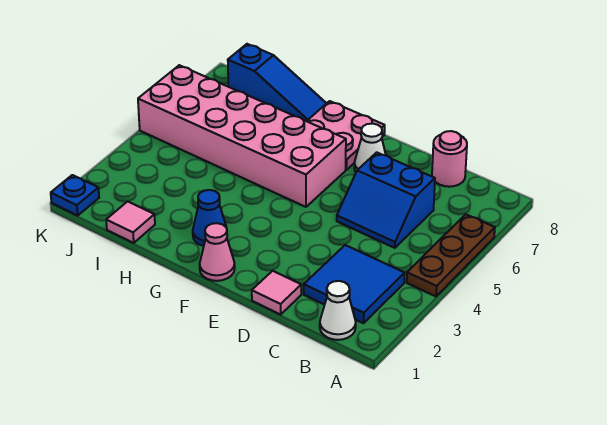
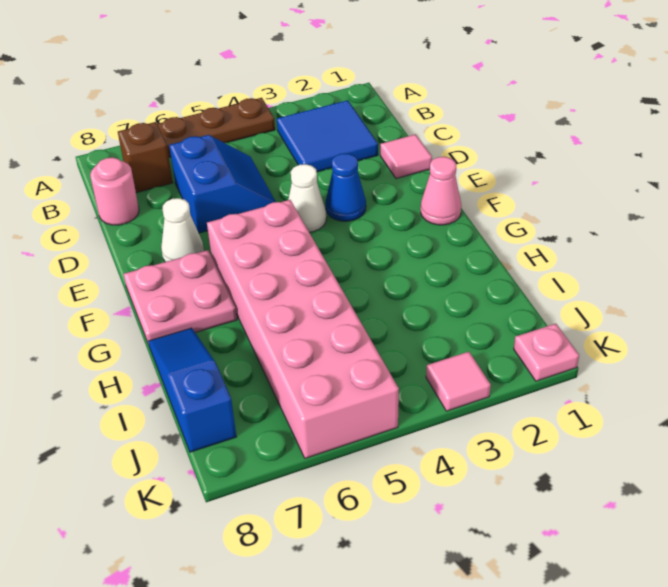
white cone B1 level 1 -> white cone E4 level 1
none -> brown brick B7 level 1
blue cone G2 level 1 -> blue cone E3 level 1
pink tile I1 level 1 -> pink tile K3 level 1
blue plate K1 level 1 -> pink plate K1 level 1

